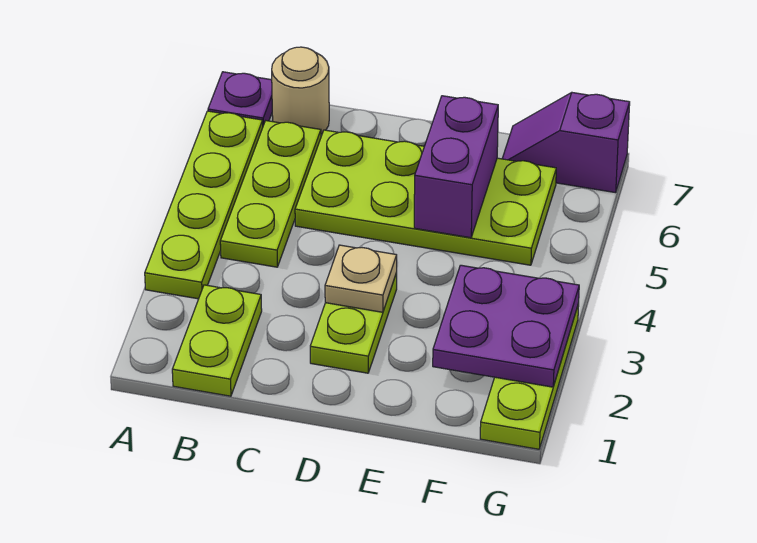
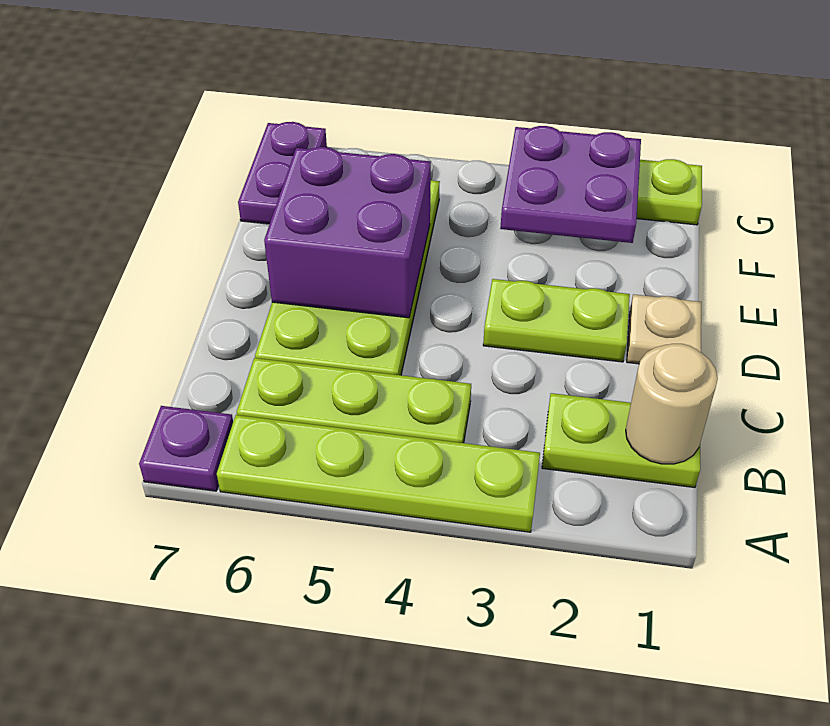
tan round brick B7 level 1 -> tan round brick B1 level 2
tan plate D3 level 2 -> tan plate D1 level 1
purple brick E5:E6 level 2 -> purple brick D5:E6 level 2
purple slope F7:G7 level 1 top G -> purple plate F7:G7 level 1

